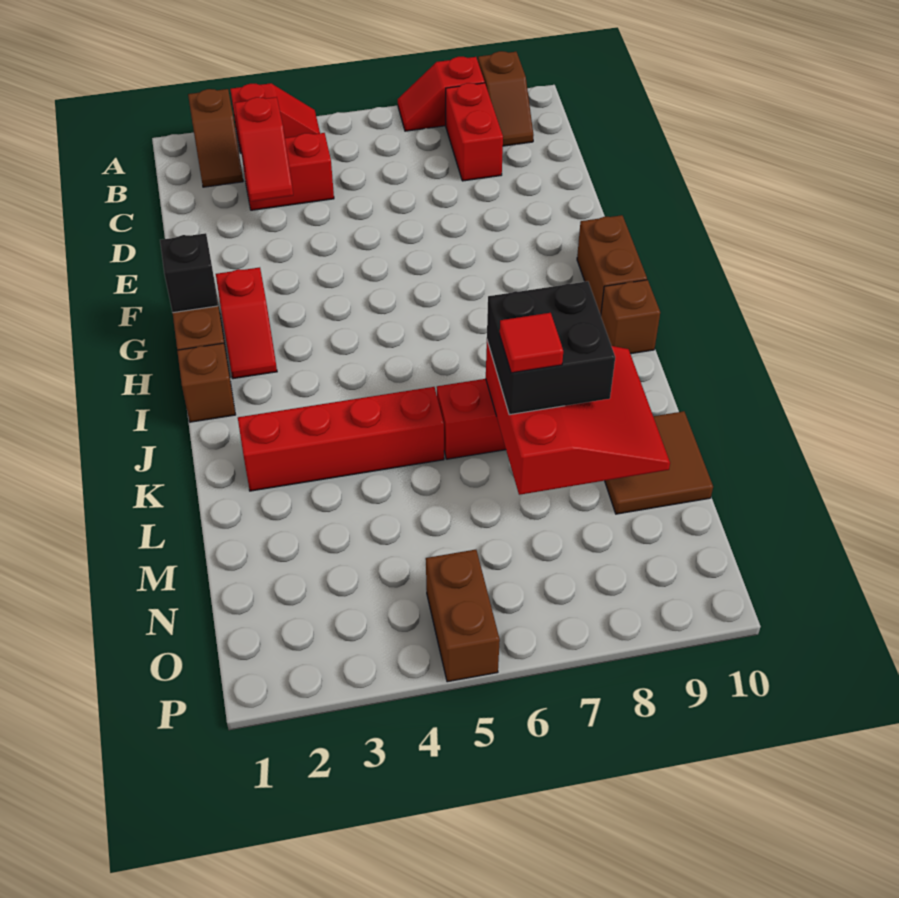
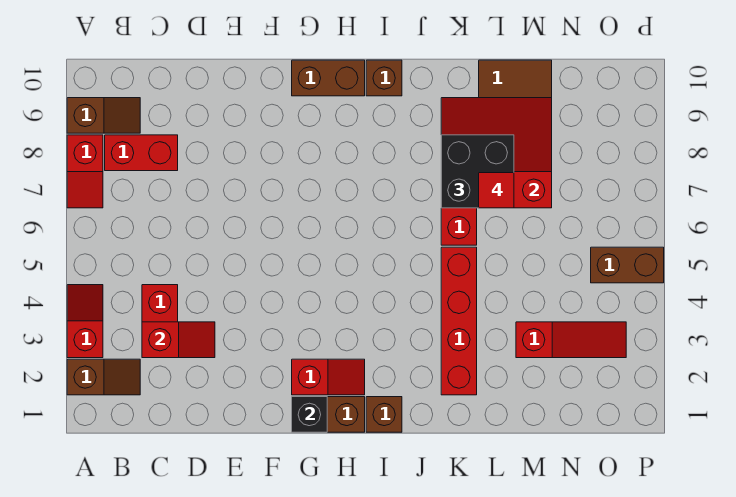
none -> red slope M3:O3 level 1 top M

